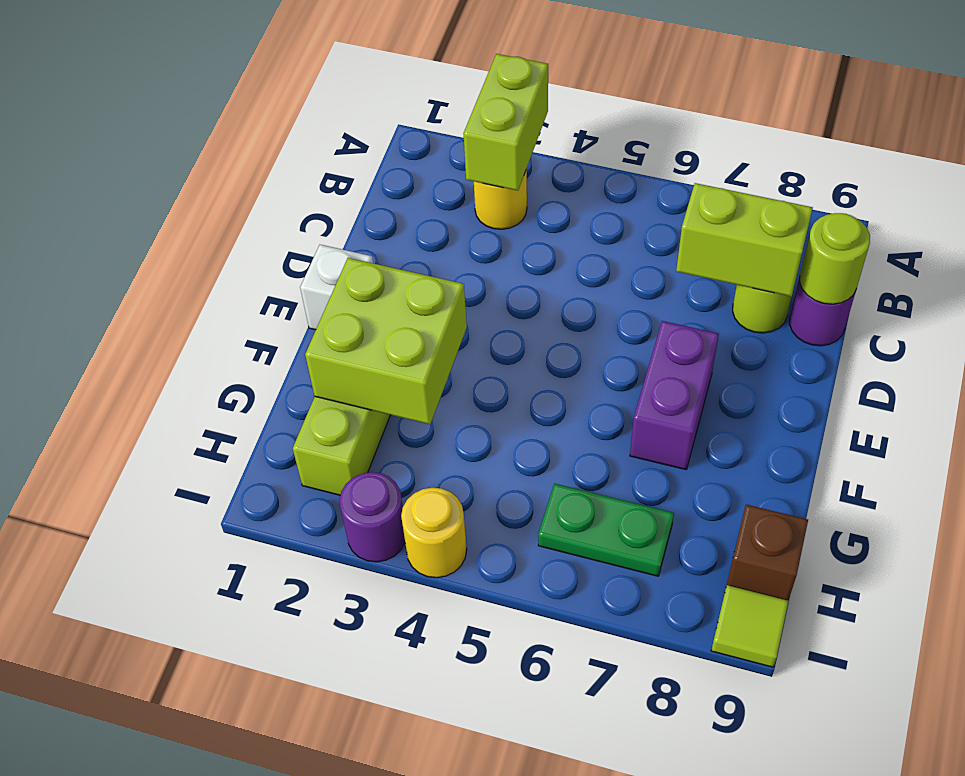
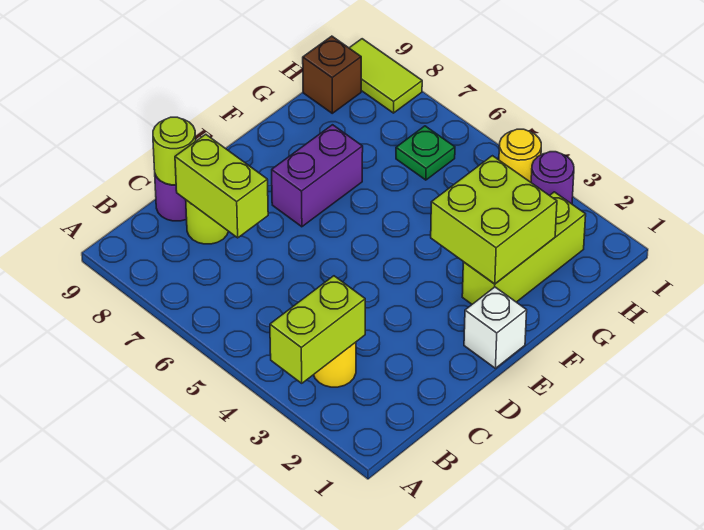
green plate H6:H7 level 1 -> green plate H6 level 1
lime tile I9 level 1 -> lime tile I8:I9 level 1

